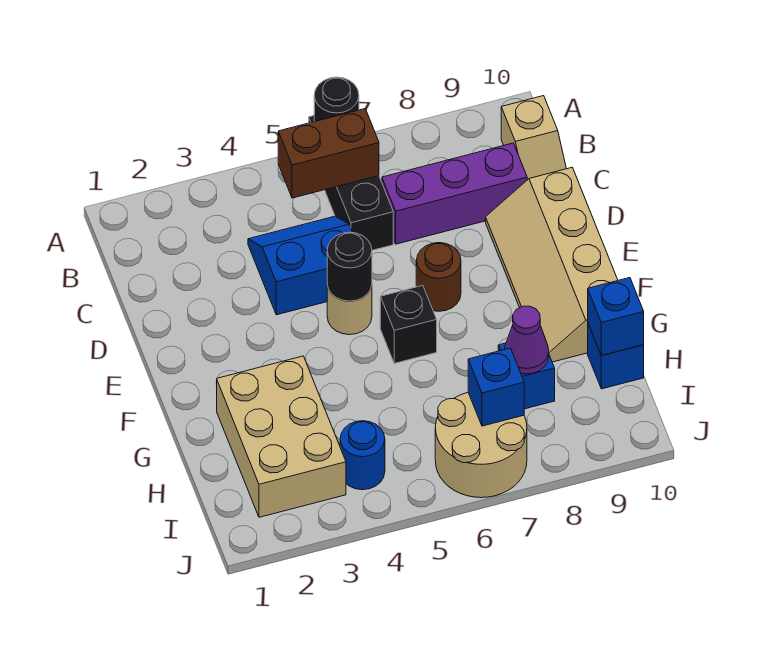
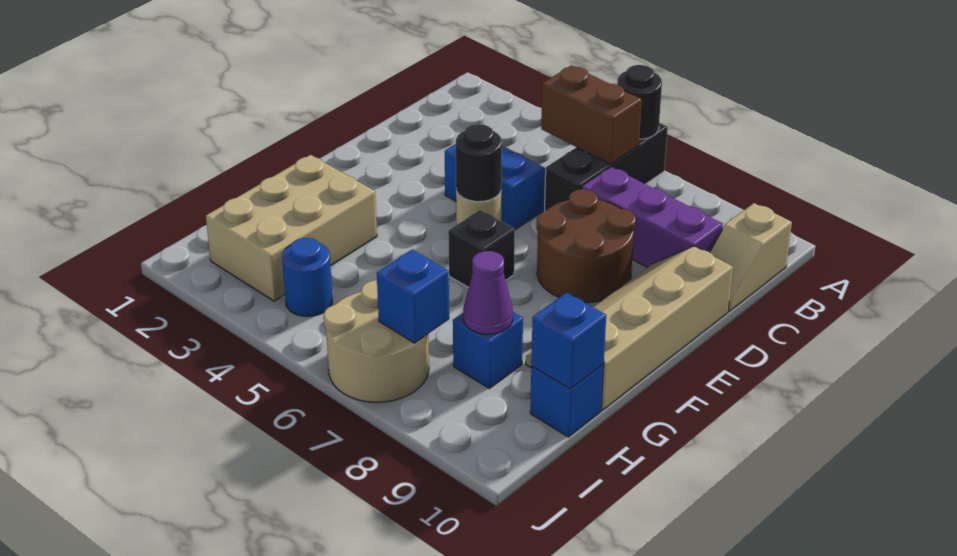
brown round brick E7 level 1 -> brown round brick D7:E8 level 1

